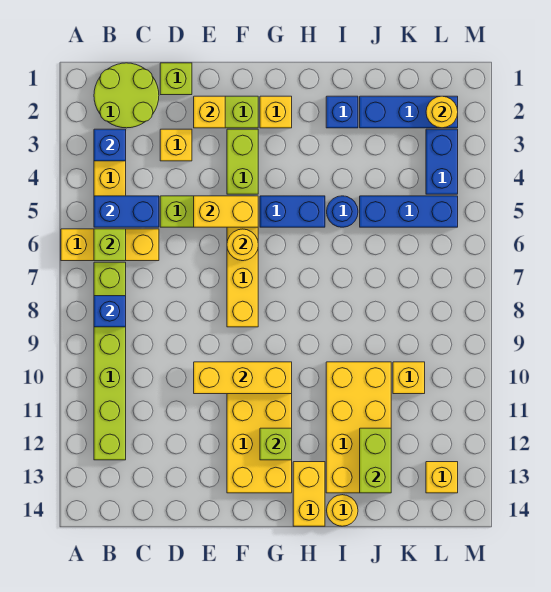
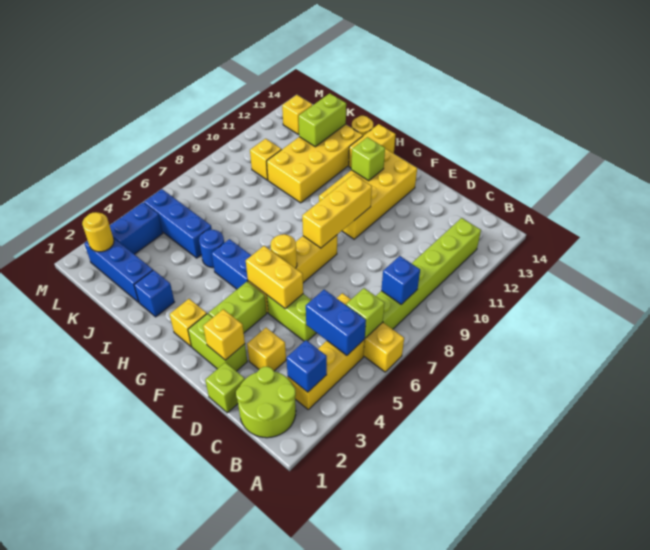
yellow brick E10:G10 level 2 -> yellow brick F8:F10 level 2

